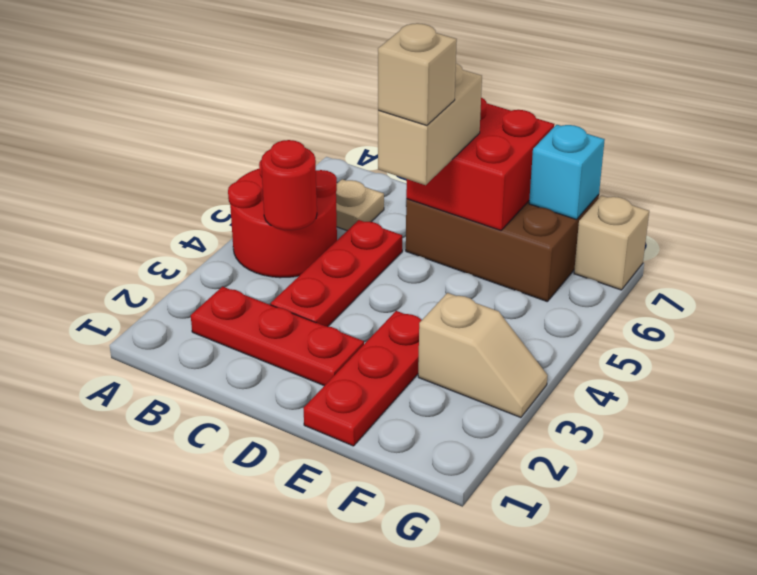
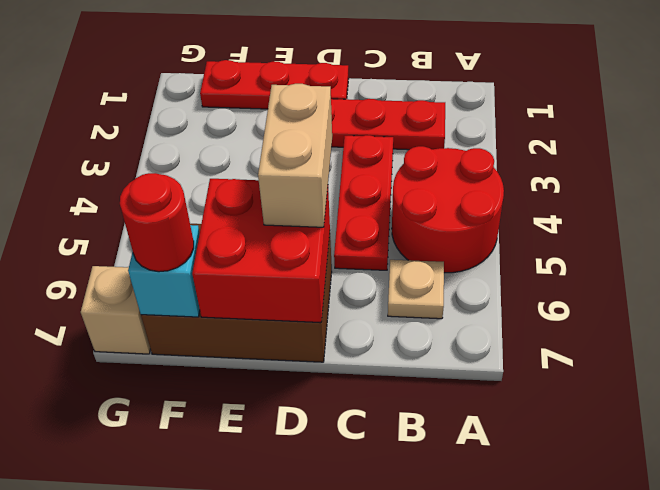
red round brick B4 level 2 -> red round brick F7 level 3
tan brick D5 level 4 -> none
red plate E1:E3 level 1 -> red plate D1:F1 level 1
tan slope F3:G3 level 1 top F -> none

